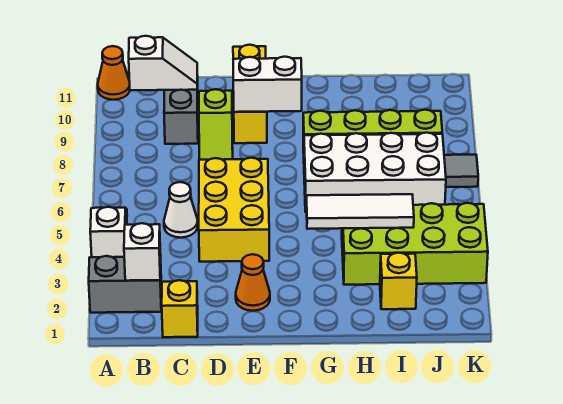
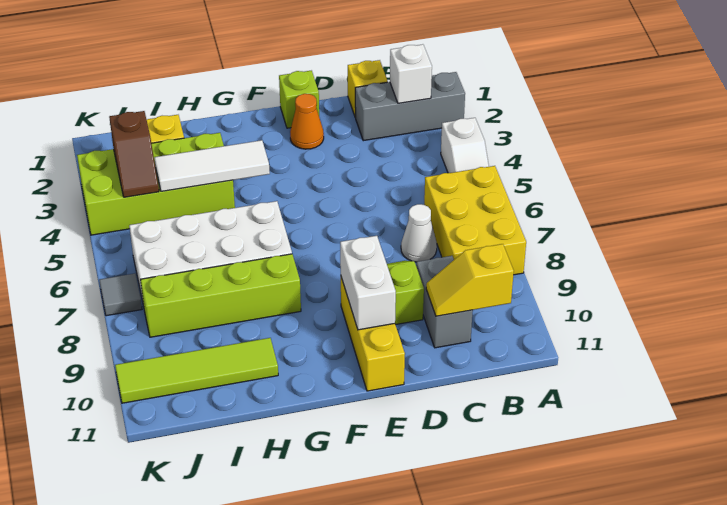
grey brick A2:B2 level 1 -> grey brick A2:C2 level 1
orange cone A11 level 1 -> none
white slope B10:C10 level 2 top B -> yellow slope B10:C10 level 2 top B
white cone C5 level 1 -> white cone C7 level 1
yellow brick D4:E6 level 1 -> yellow brick A6:B8 level 1
none -> lime brick E1 level 1
white brick E9:F9 level 2 -> white brick E9:E10 level 2
none -> lime tile H10:K10 level 1
none -> brown slope J3:J4 level 2 top 3

